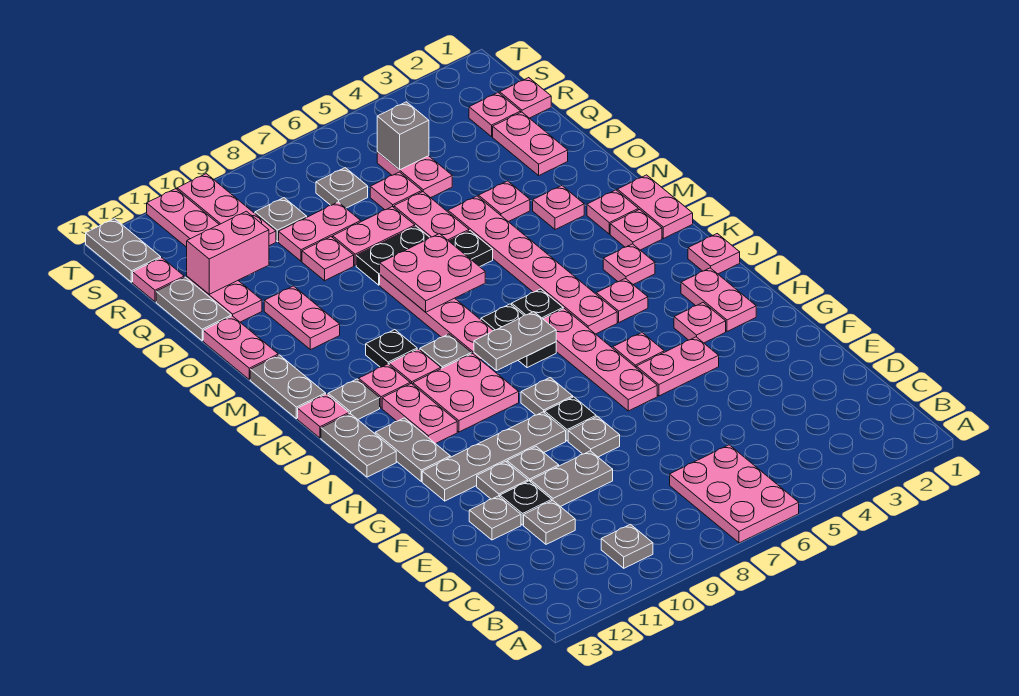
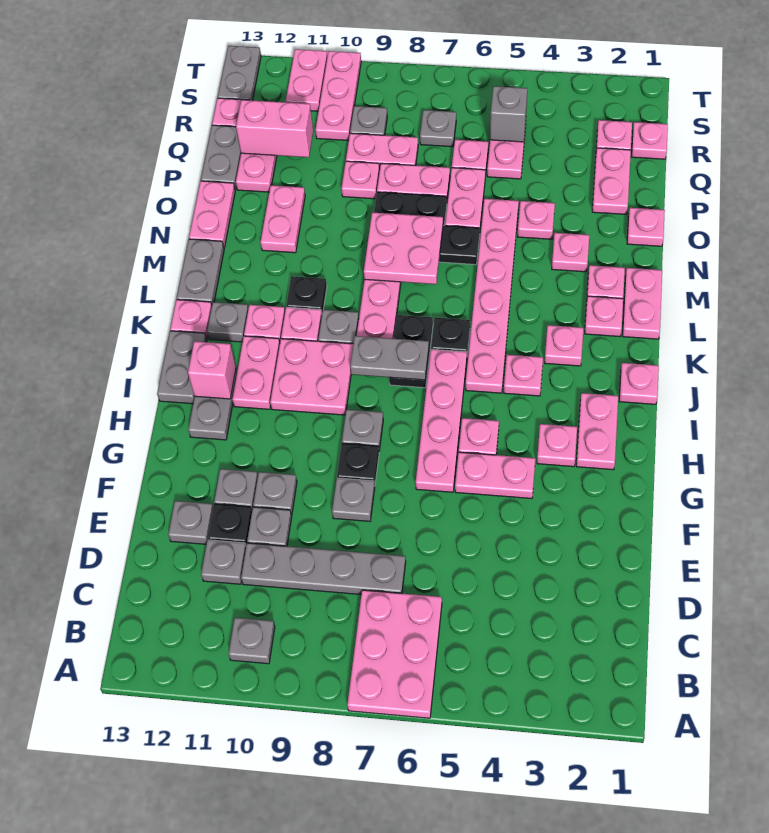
grey plate E9:E10 level 1 -> grey plate E10 level 1
grey plate G9:G12 level 1 -> grey plate D7:D10 level 1
none -> pink brick I12 level 2
none -> pink plate O1 level 1

